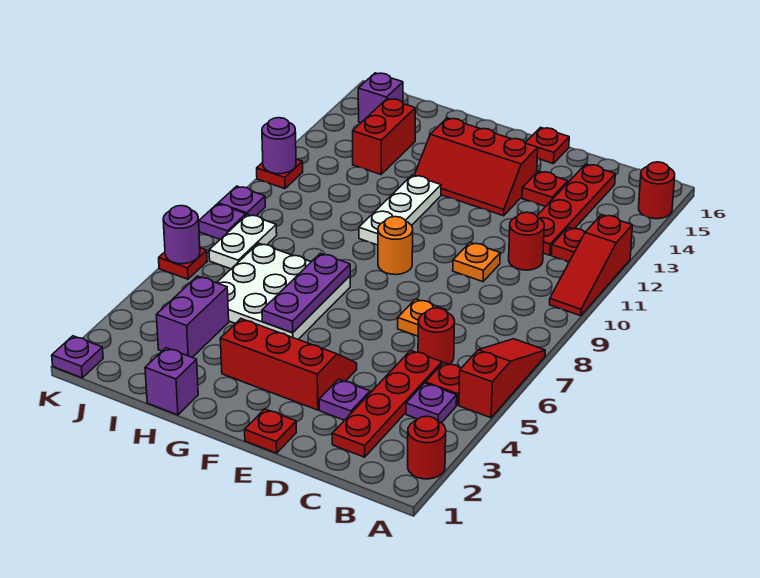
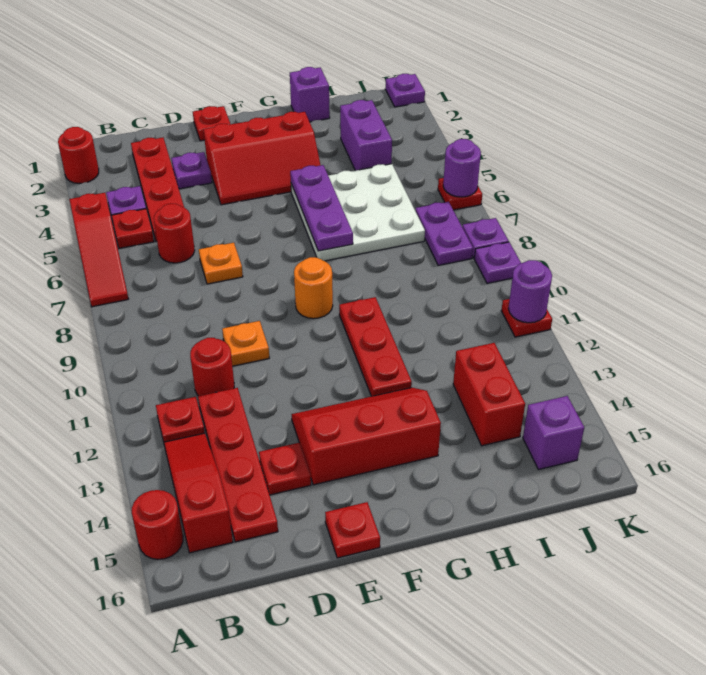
red slope A10:A12 level 1 top 12 -> red slope B13:B15 level 1 top 15
white plate G10:G12 level 1 -> red plate G10:G12 level 1
white plate J7:J8 level 1 -> purple plate J7:J8 level 1

